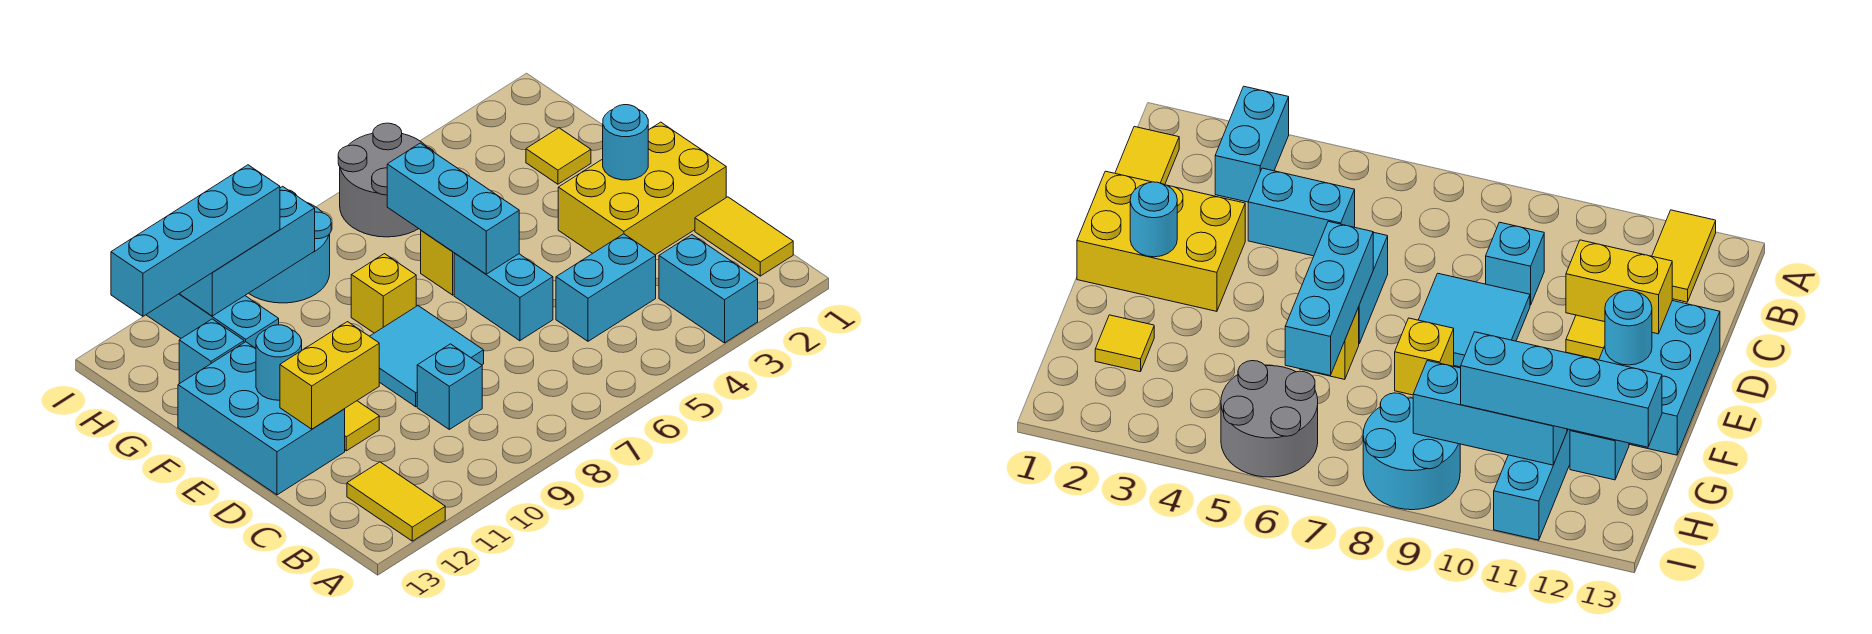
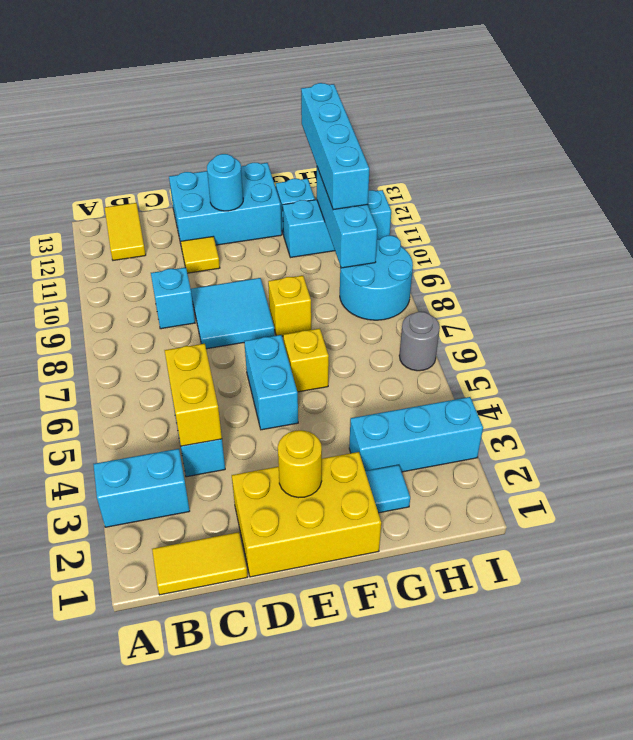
yellow tile A12:B12 level 1 -> yellow tile B12:B13 level 1
yellow brick D1:E3 level 1 -> yellow brick D1:F2 level 1
cyan brick D6:E6 level 1 -> cyan brick E5:E6 level 1
yellow brick D11:D12 level 2 -> yellow brick C4:C5 level 2
cyan round brick E2 level 2 -> yellow round brick E2 level 2
cyan brick E6:G6 level 2 -> cyan brick G3:I3 level 1
yellow tile G2 level 1 -> cyan tile G2 level 1
grey round brick H5:I6 level 1 -> grey round brick I6 level 1

